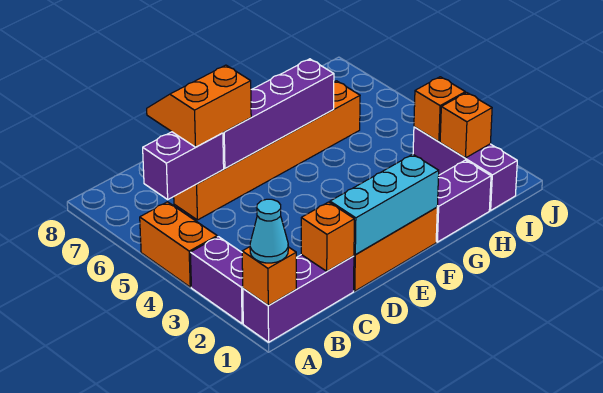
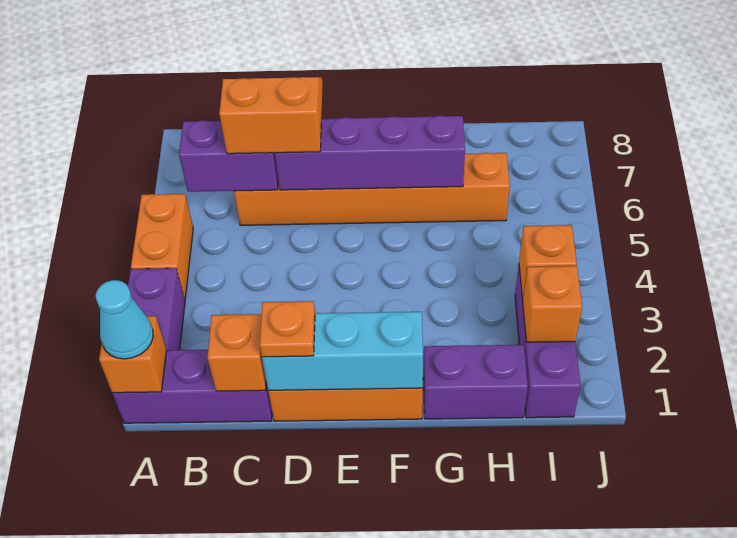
none -> orange plate D1 level 3

